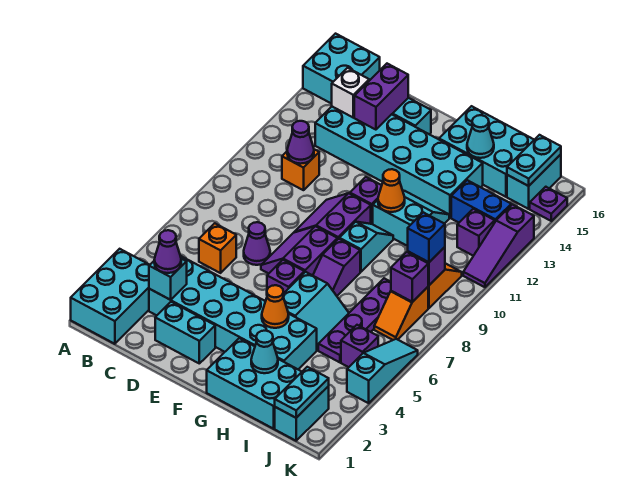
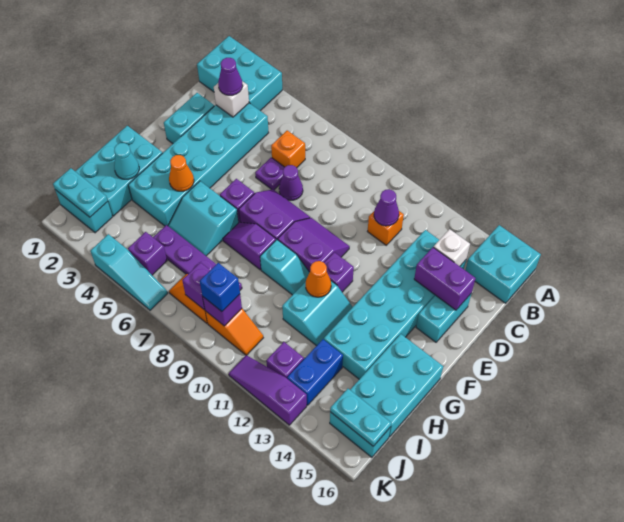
cyan brick C3 level 2 -> white brick C3 level 2
cyan cone H15 level 2 -> none
purple plate K15 level 1 -> purple plate D6 level 1

